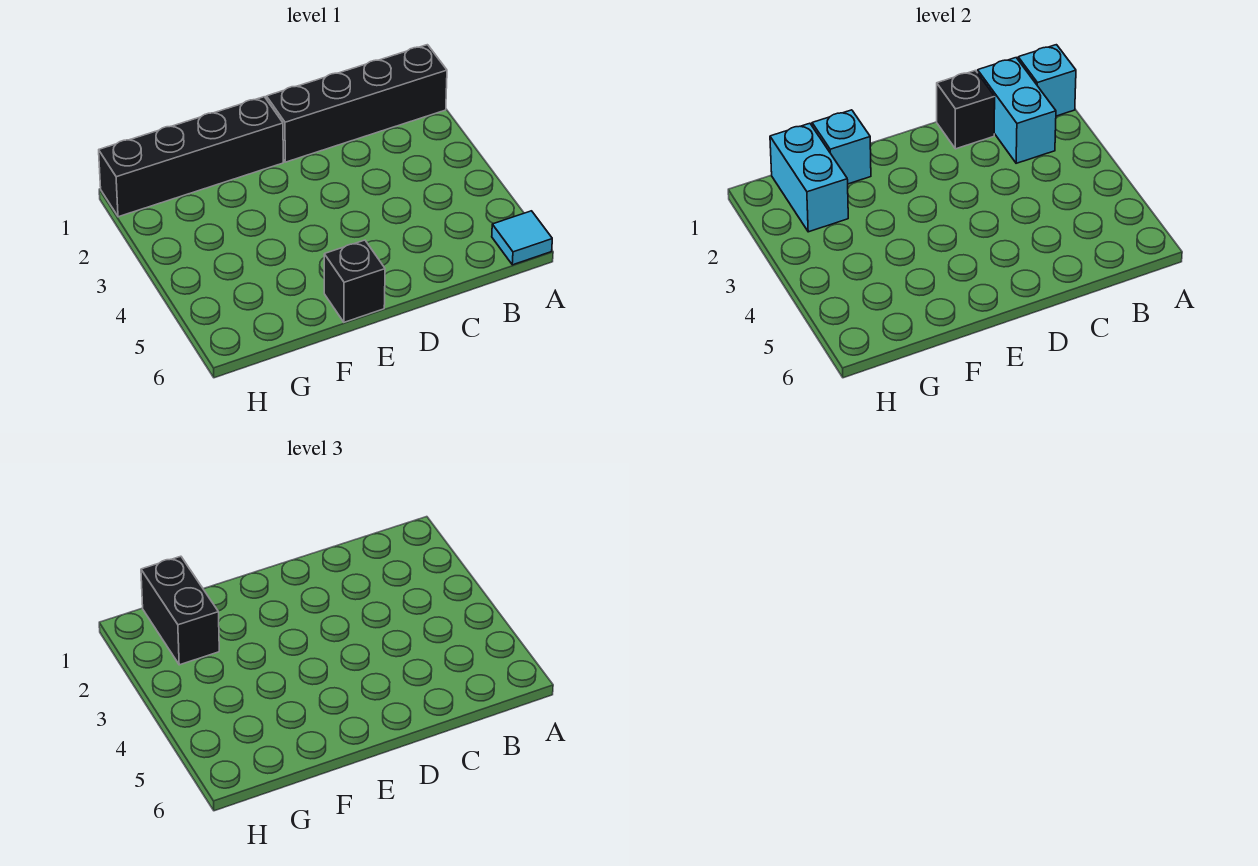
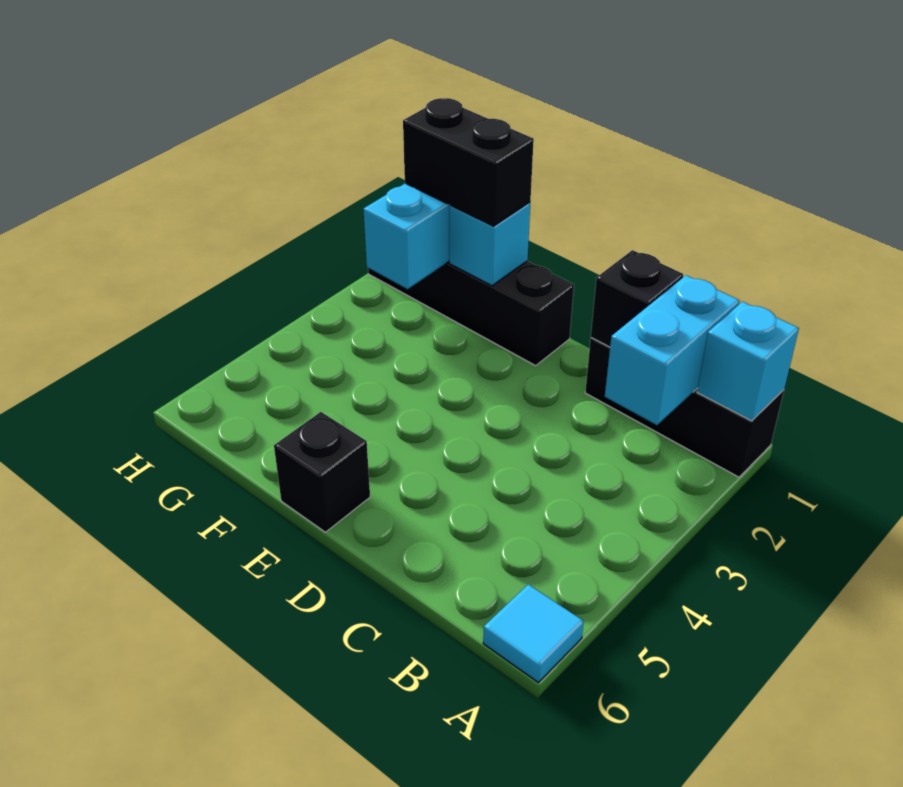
black brick A1:D1 level 1 -> black brick A1:C1 level 1
black brick G1:G2 level 3 -> black brick F1:G1 level 3

